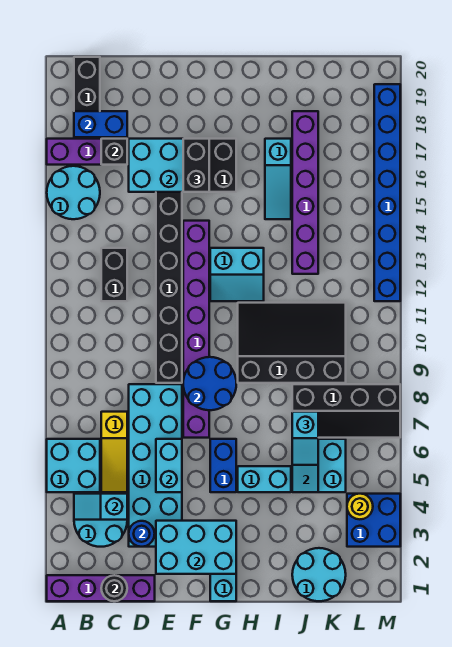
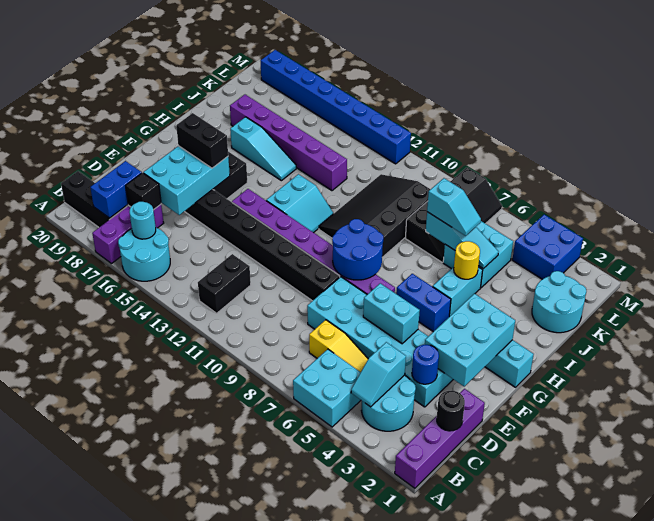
none -> cyan round brick B16 level 2
black brick C12:C13 level 1 -> black brick B12:C12 level 1
yellow round brick L4 level 2 -> yellow round brick I5 level 2

